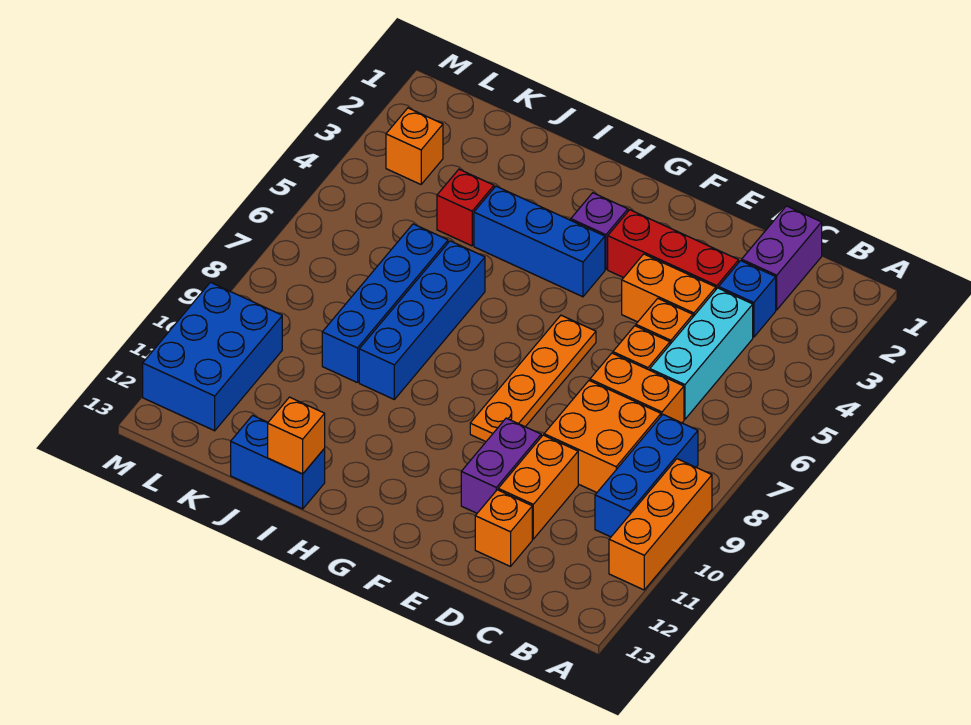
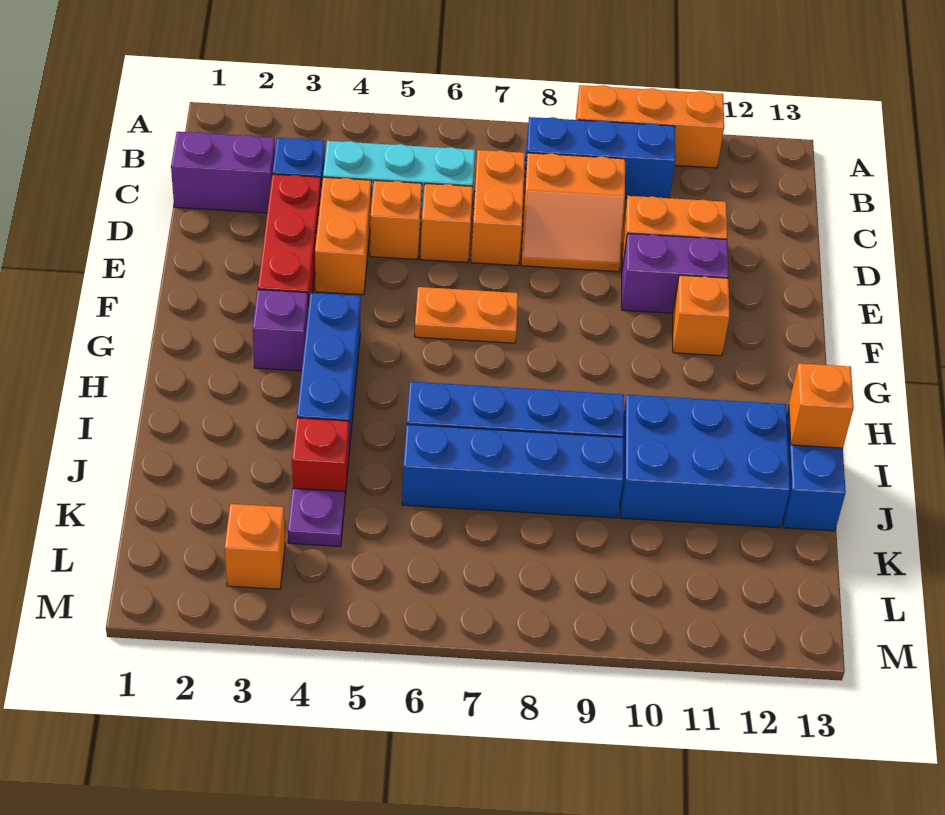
orange brick C8:D9 level 1 -> orange slope C8:D9 level 1 top C
orange brick D12 level 1 -> orange brick F11 level 1
orange plate F6:F9 level 1 -> orange plate F6:F7 level 1
none -> purple plate K4 level 1
blue brick L10:M12 level 1 -> blue brick I10:J12 level 1

